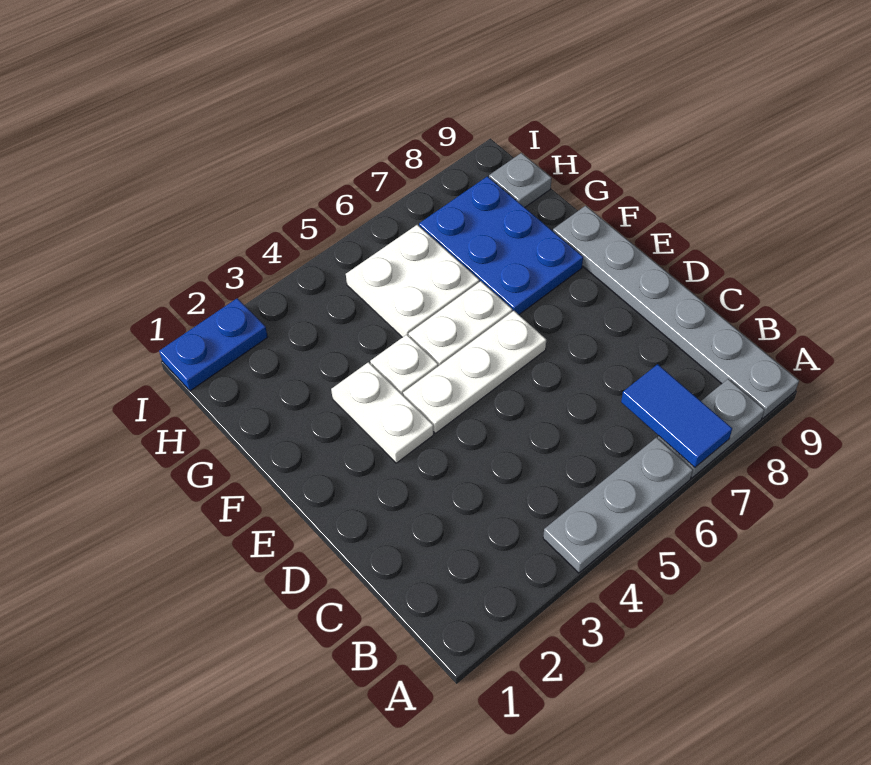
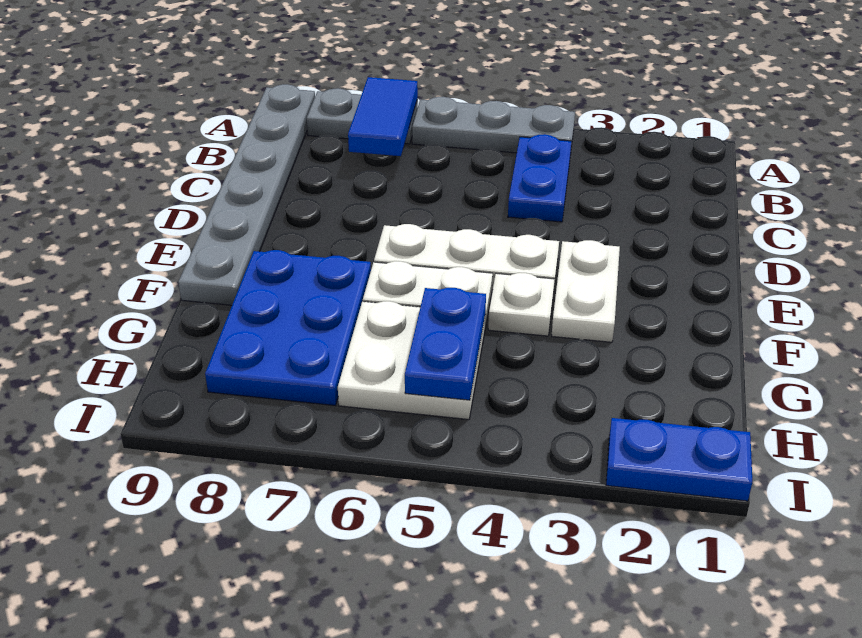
none -> blue plate B4:C4 level 1
none -> blue plate G5:H5 level 2
grey plate H9 level 1 -> none

